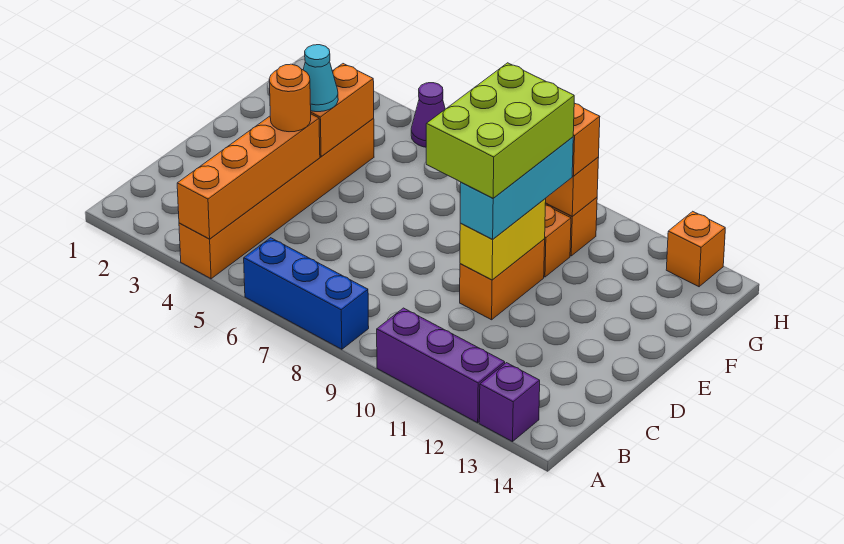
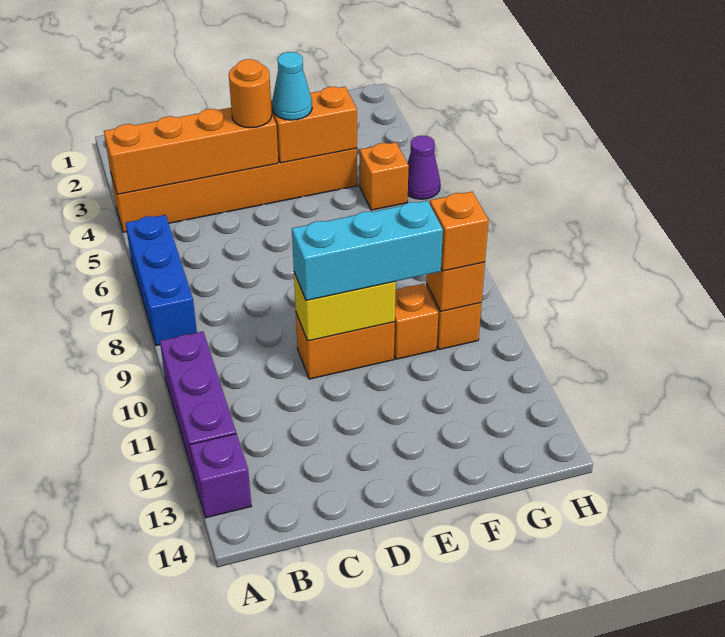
lime brick D9:F10 level 4 -> none
orange brick H13 level 1 -> orange brick G5 level 1

